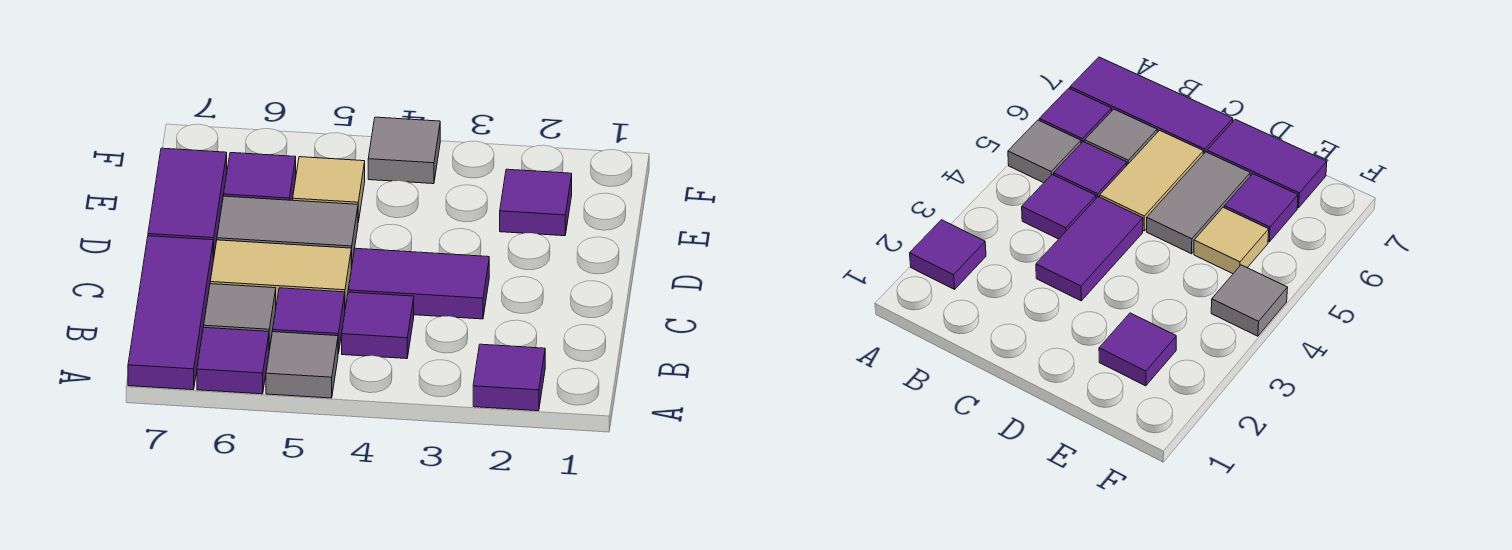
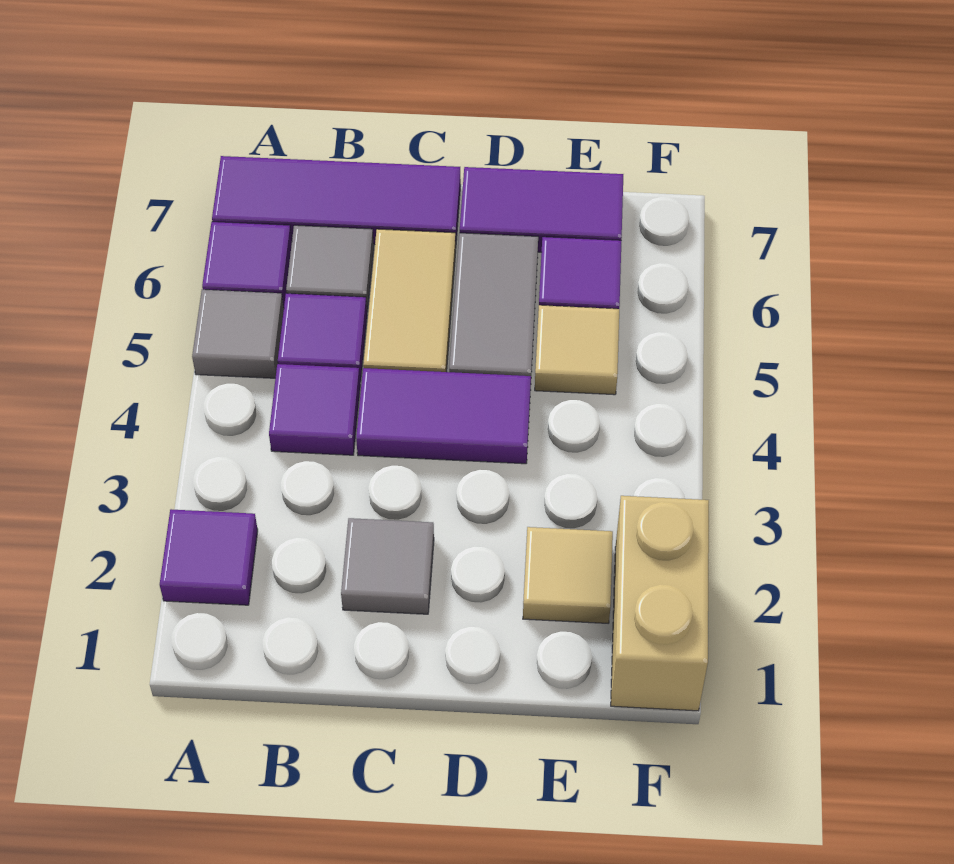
purple tile C3:C4 level 1 -> purple tile C4:D4 level 1
purple tile E2 level 1 -> tan tile E2 level 1
none -> tan brick F1:F2 level 1
grey tile F4 level 1 -> grey tile C2 level 1

